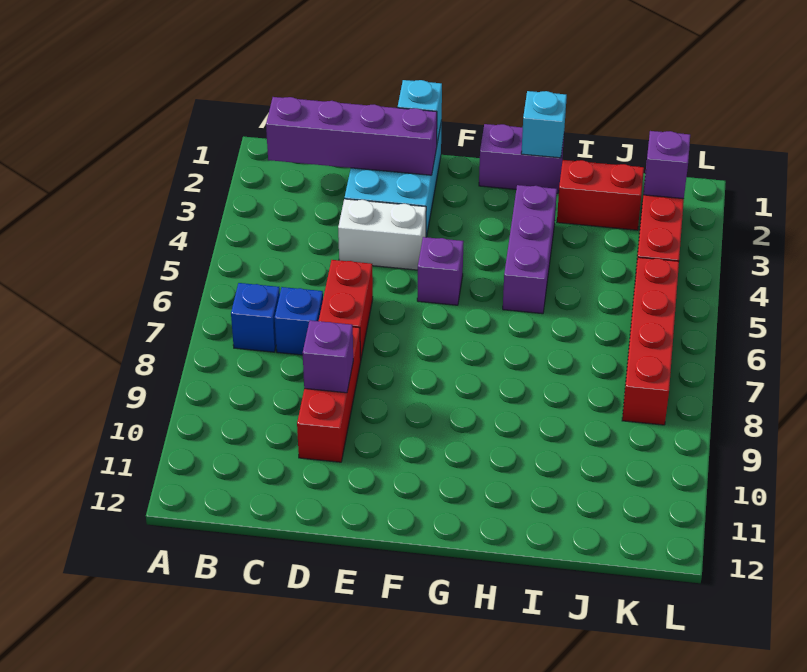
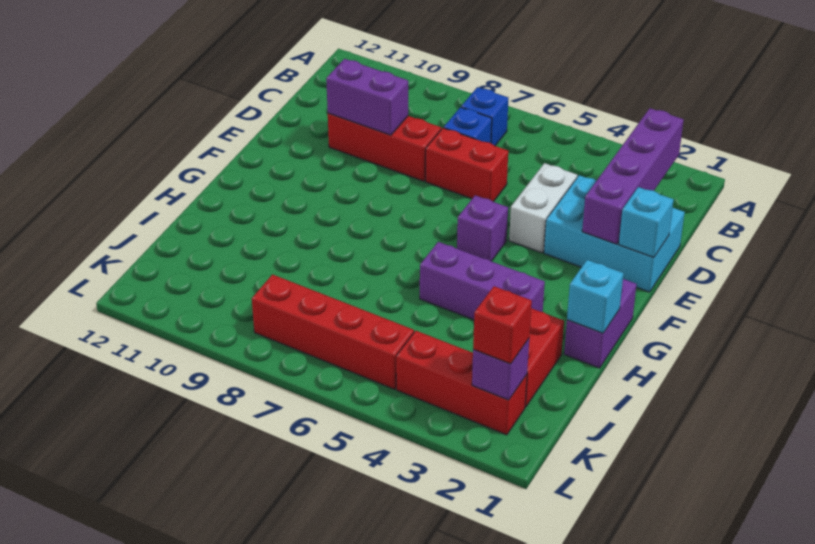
purple brick D9 level 2 -> purple brick D9:D10 level 2
none -> red brick K2 level 3

